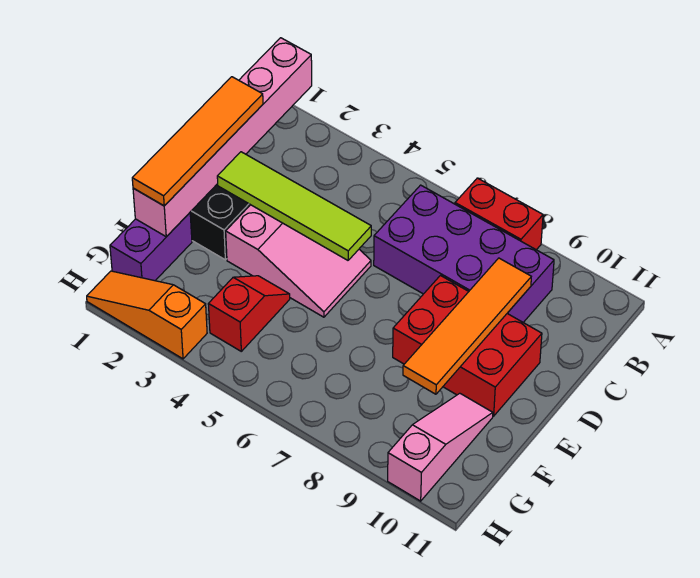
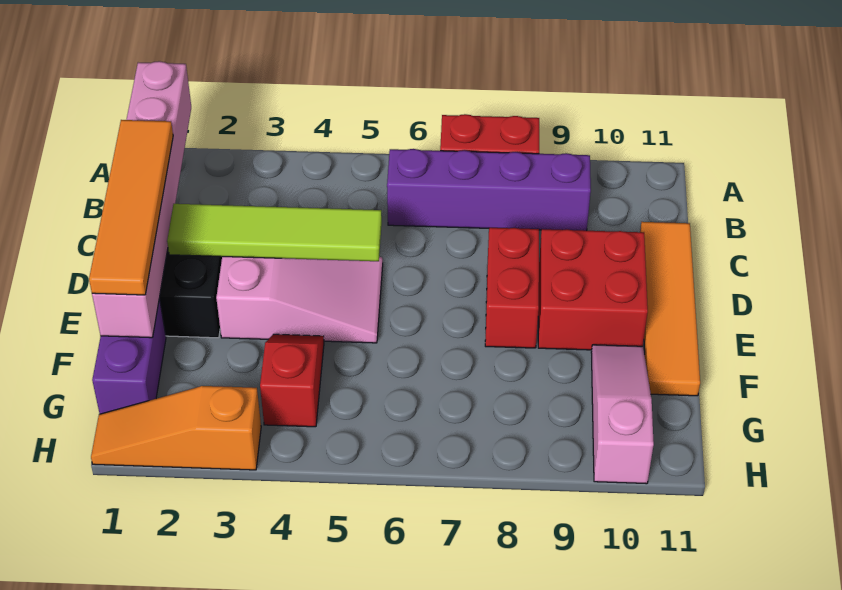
purple brick B6:C9 level 1 -> purple brick B6:B9 level 1
orange tile C9:F9 level 2 -> orange tile C11:F11 level 1

